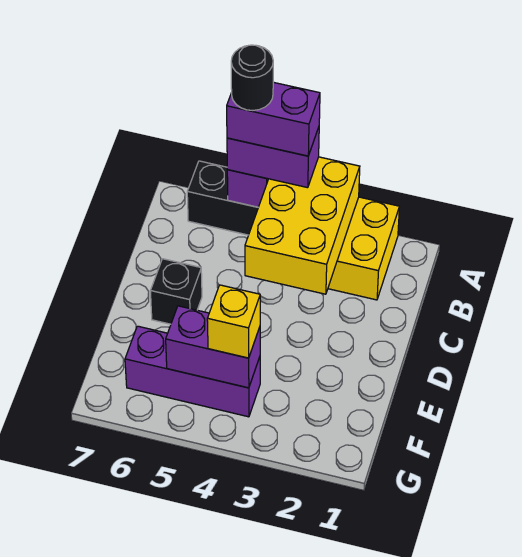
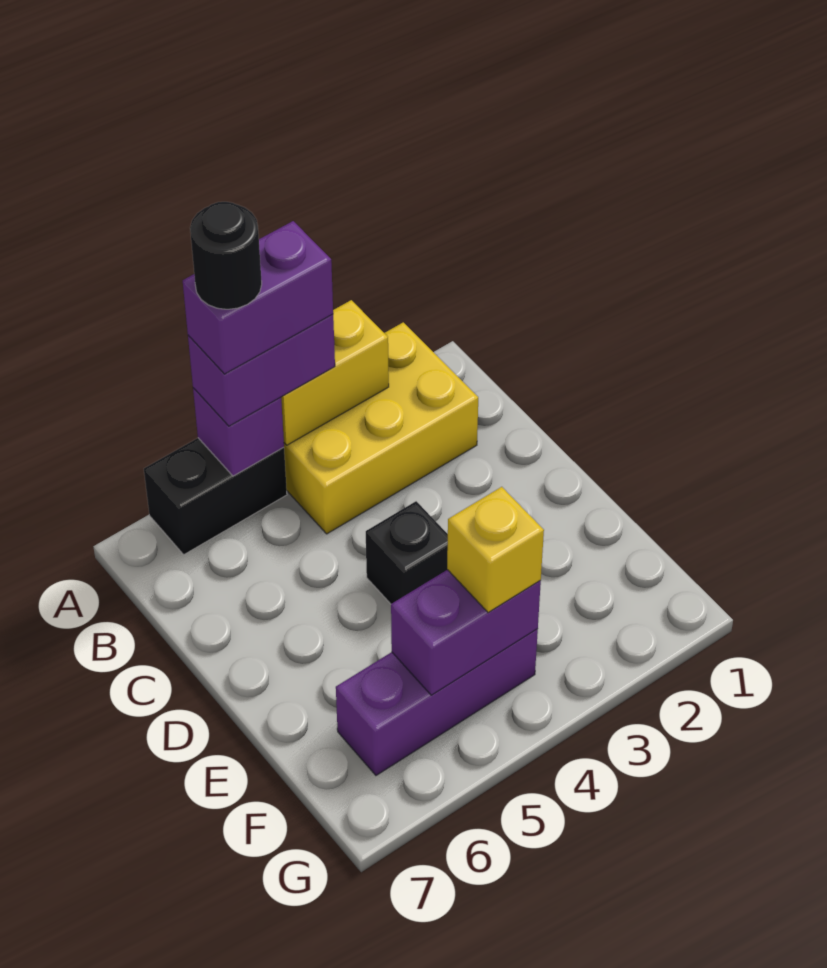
yellow brick A3:C4 level 2 -> yellow brick A3:A4 level 2
black brick D6 level 1 -> black brick D4 level 1

